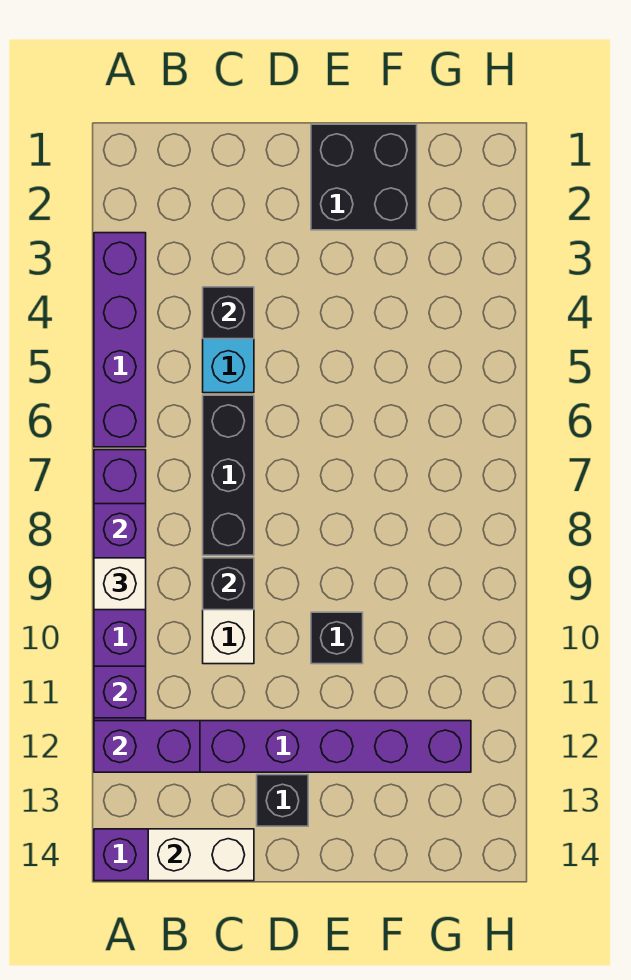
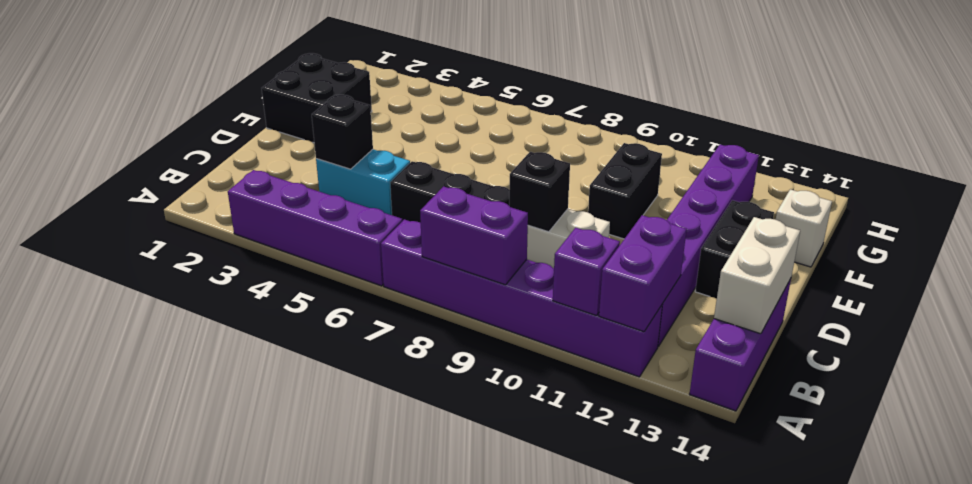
white brick A9 level 3 -> white brick F14 level 1
black brick D13 level 1 -> black brick D13:E13 level 1
black brick E10 level 1 -> black brick E10:F10 level 1

